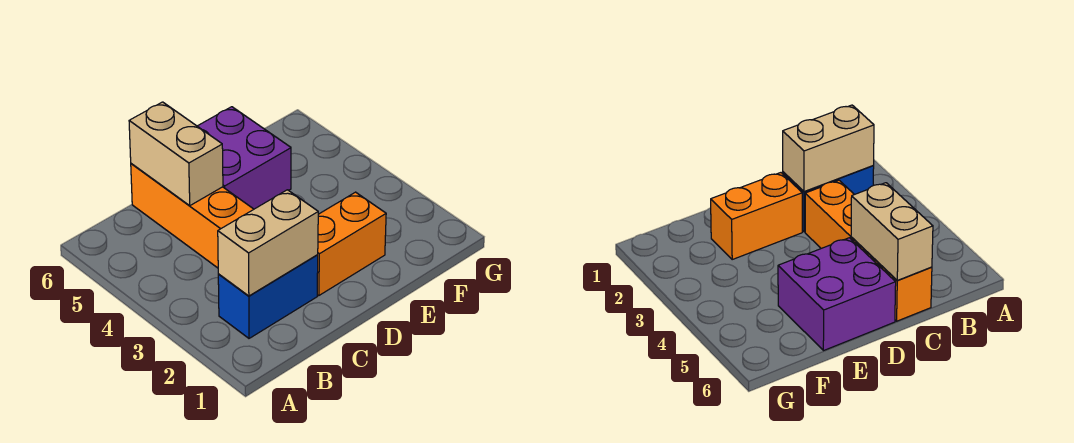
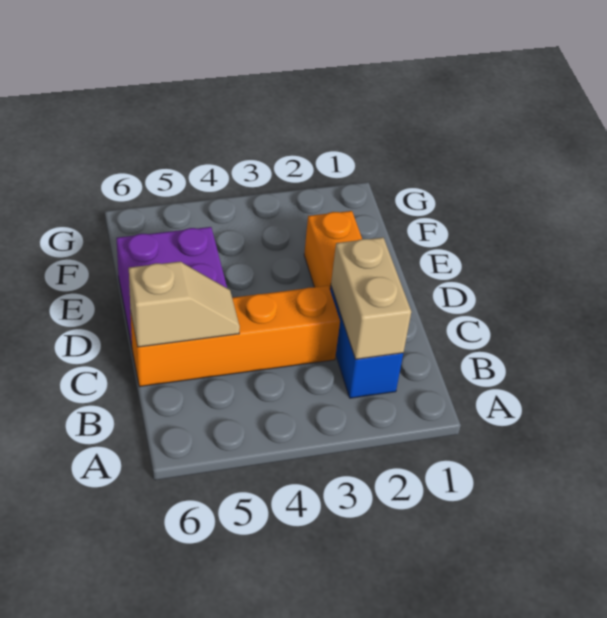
tan brick C5:C6 level 2 -> tan slope C5:C6 level 2 top 6

